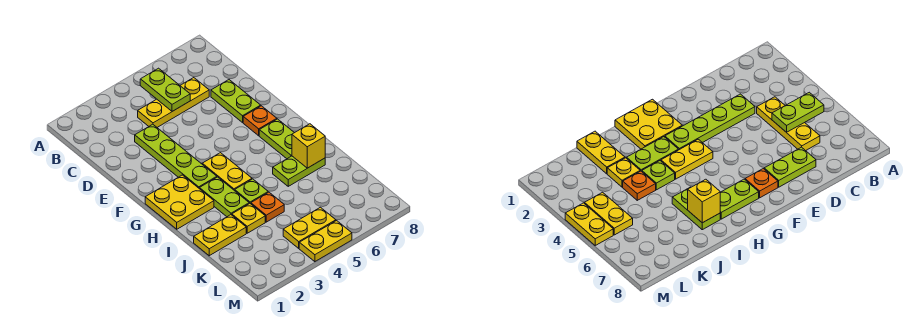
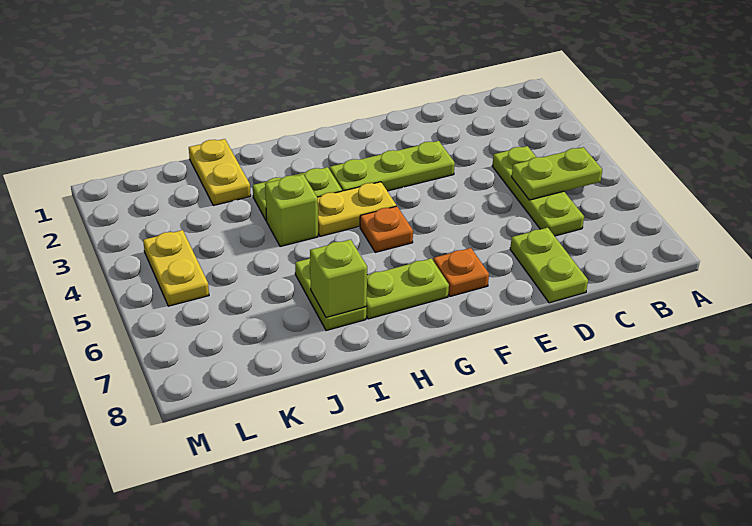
yellow plate C4:C6 level 1 -> lime plate C4:C6 level 1
lime plate D3:G3 level 1 -> lime plate E3:G3 level 1
lime plate D7:E7 level 1 -> lime plate D7:D8 level 1
yellow plate G1:H2 level 1 -> none
lime plate I4 level 1 -> lime brick I4 level 1
yellow brick I7 level 2 -> lime brick I7 level 2
yellow plate J3 level 1 -> none
orange plate J4 level 1 -> orange plate G5 level 1
yellow plate M4:M5 level 1 -> none

